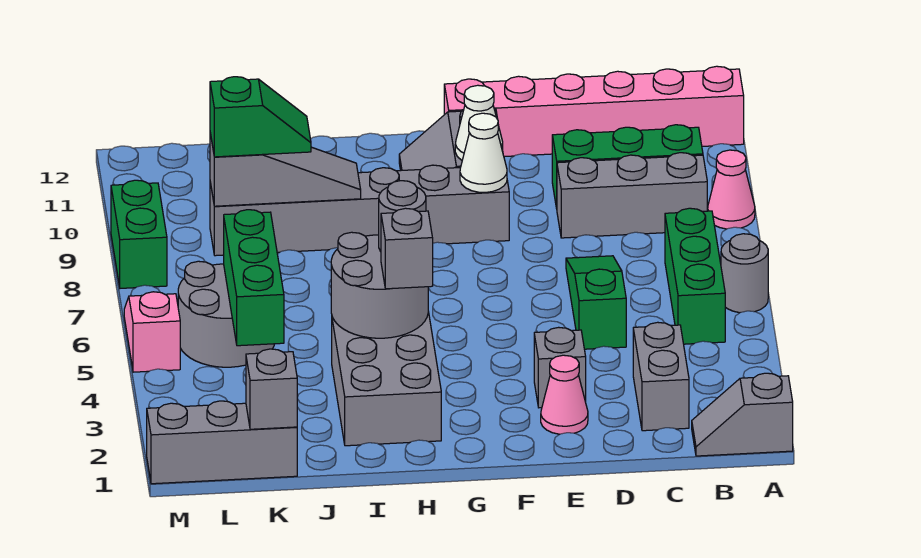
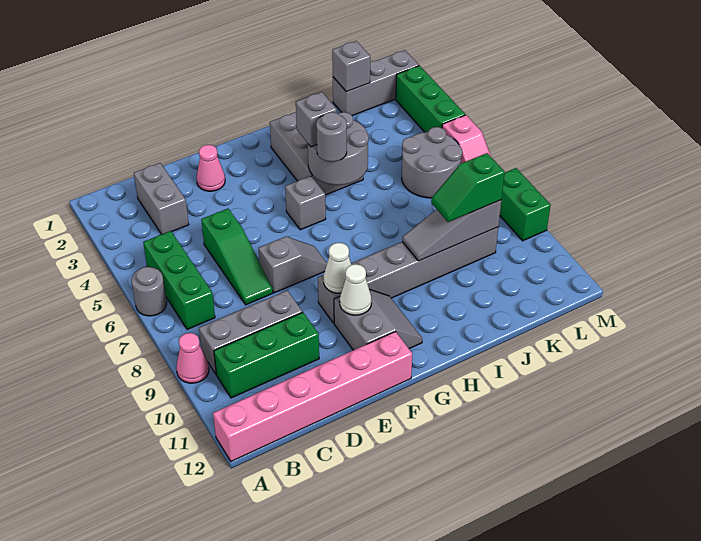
grey slope A1:B1 level 1 top A -> grey slope E7:F7 level 1 top E
grey brick E3 level 1 -> grey brick G5 level 1
green brick K4:K6 level 2 -> green brick M2:M4 level 1

